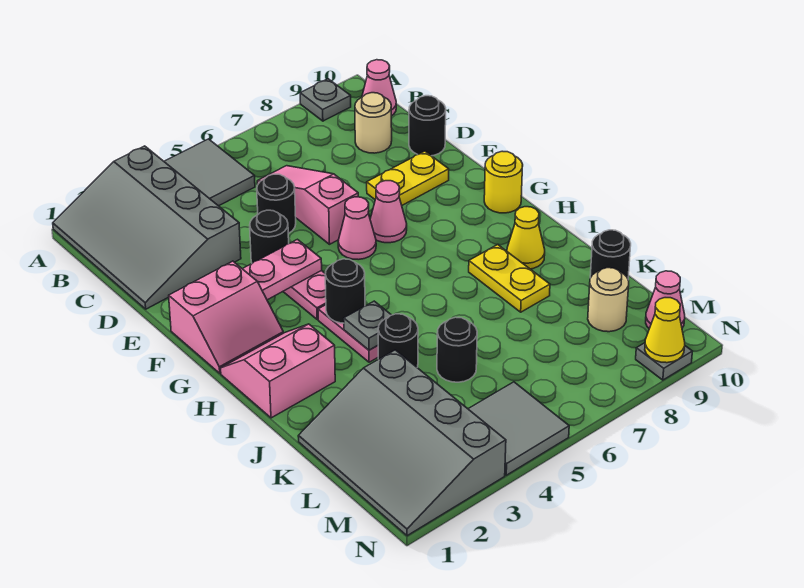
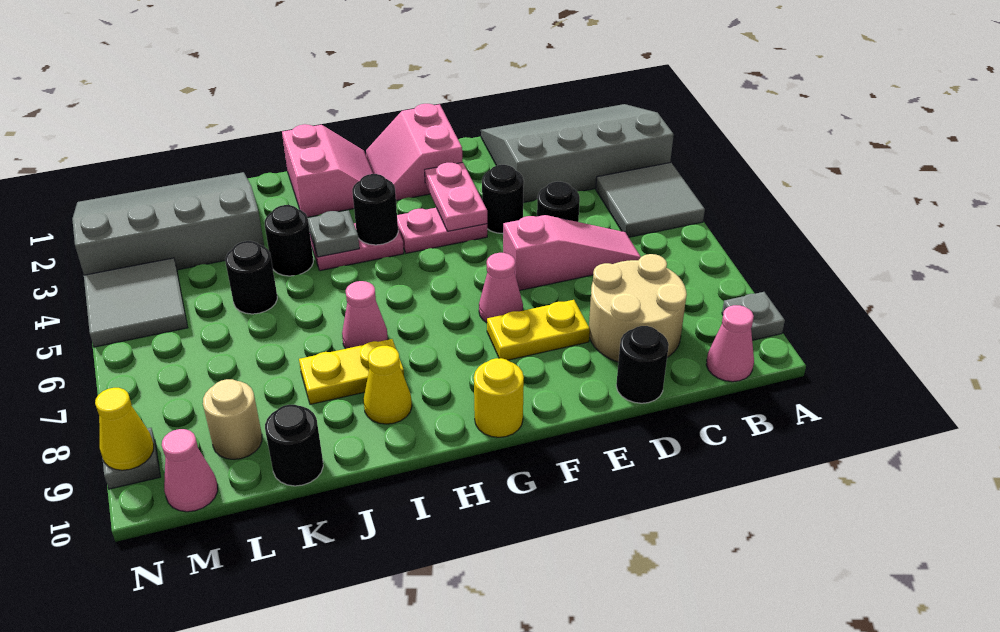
tan round brick C9 level 1 -> tan round brick C8:D9 level 1
yellow plate E8:E9 level 1 -> yellow plate E8:F8 level 1
pink cone F6 level 1 -> pink cone I7 level 1

